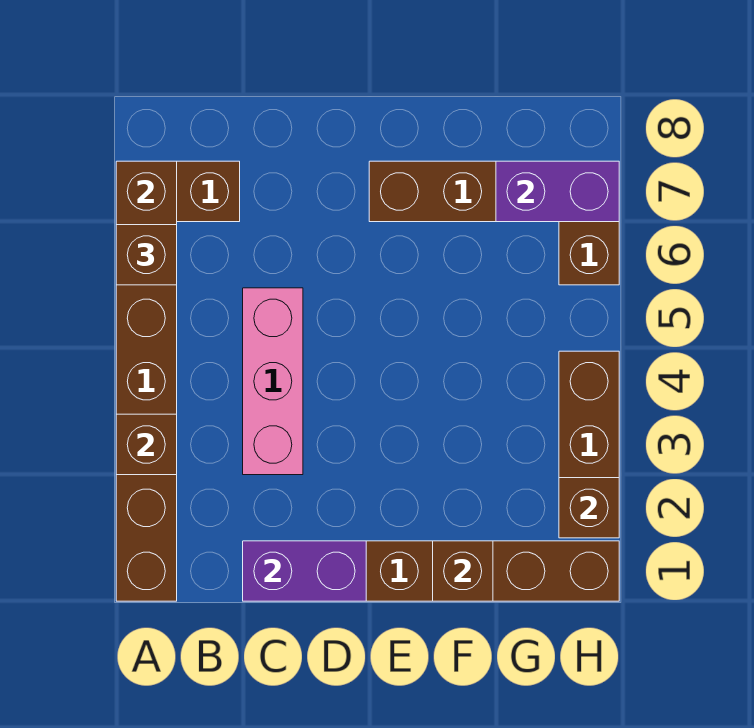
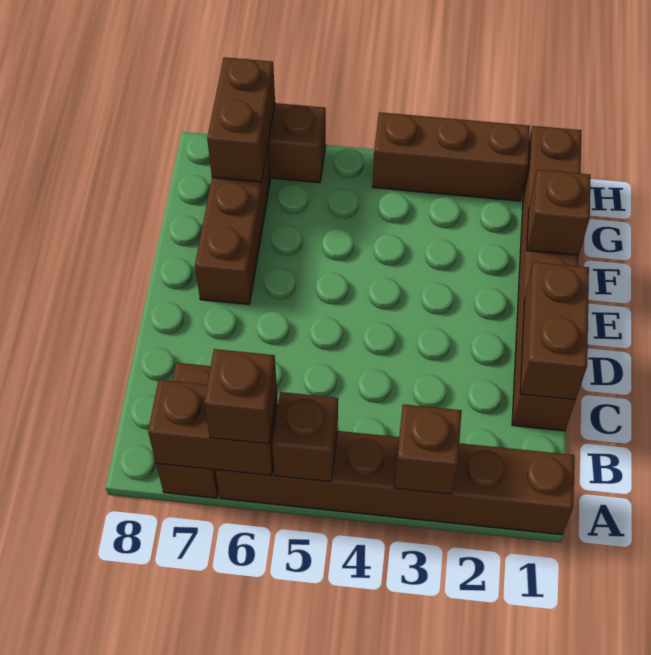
purple brick C1:D1 level 2 -> brown brick C1:D1 level 2
pink brick C3:C5 level 1 -> none
purple brick G7:H7 level 2 -> brown brick G7:H7 level 2
brown brick H2 level 2 -> brown brick A5 level 2

